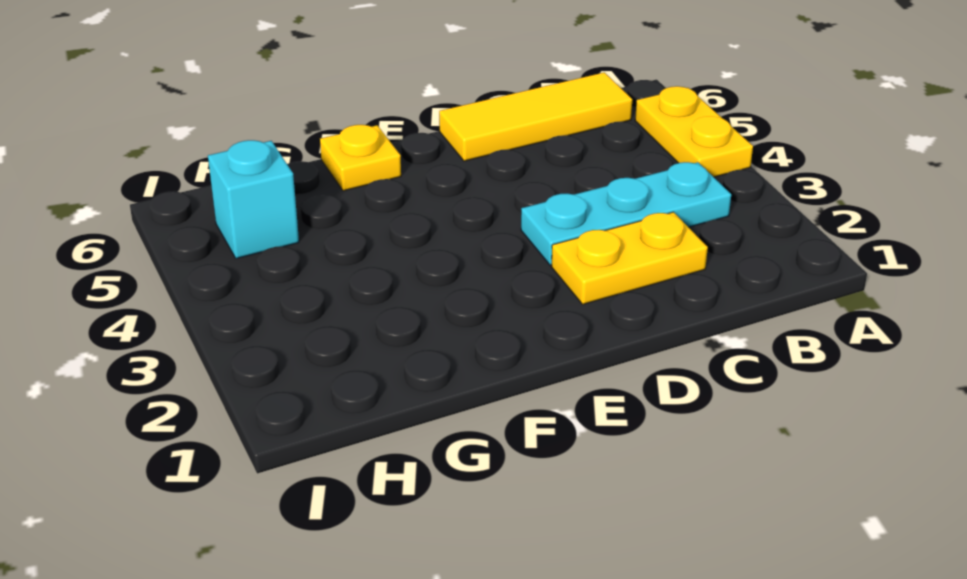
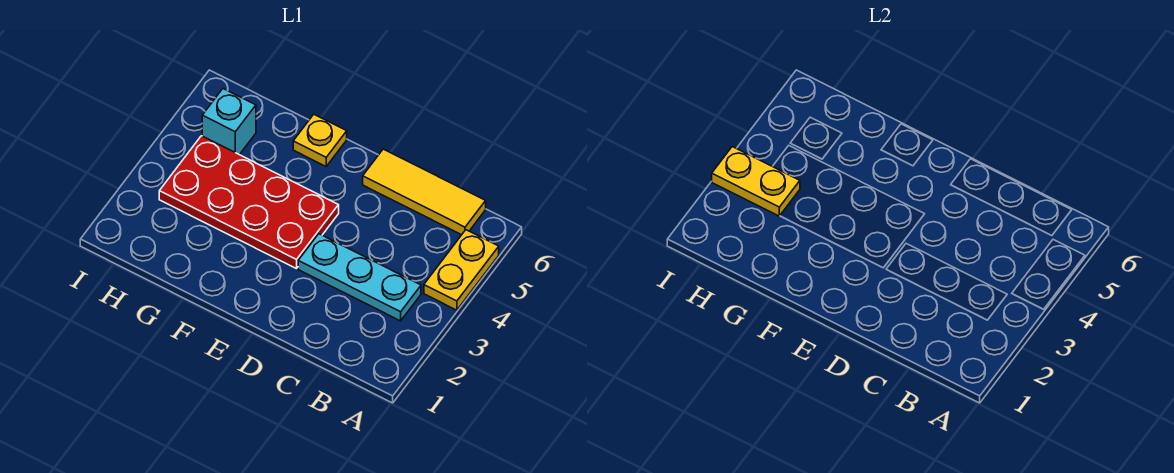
yellow plate C2:D2 level 1 -> yellow plate H3:I3 level 2
none -> red plate E3:H4 level 1

